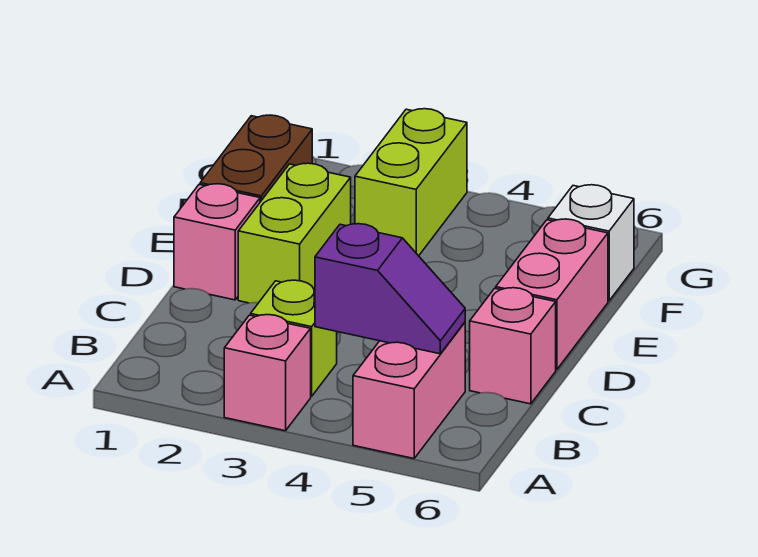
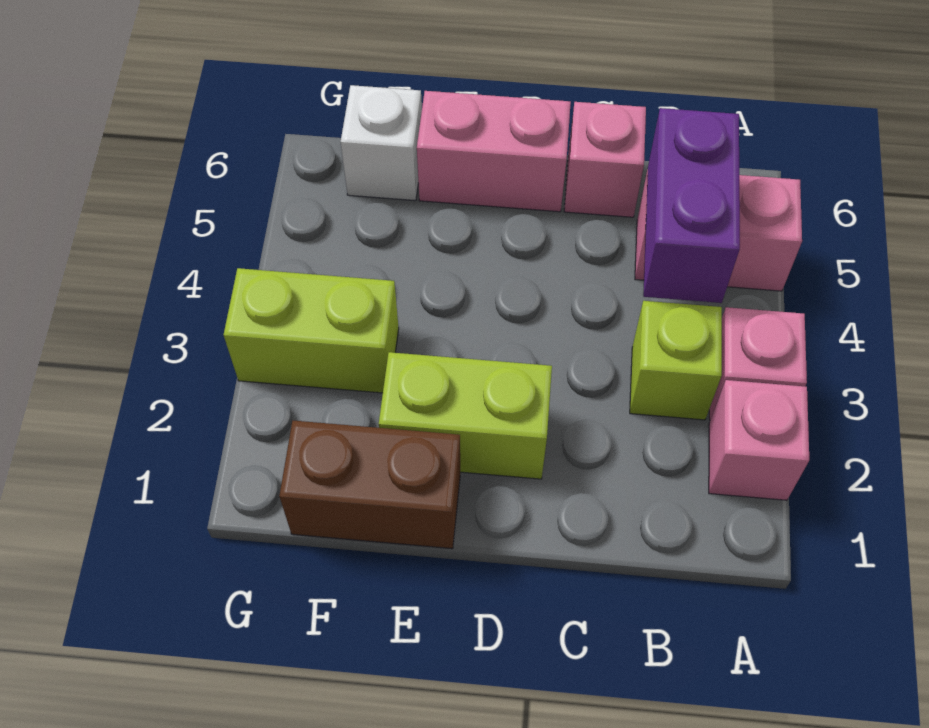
purple slope B4:B5 level 2 top 4 -> purple brick B4:B5 level 2
pink brick D1 level 1 -> pink brick A2 level 1

